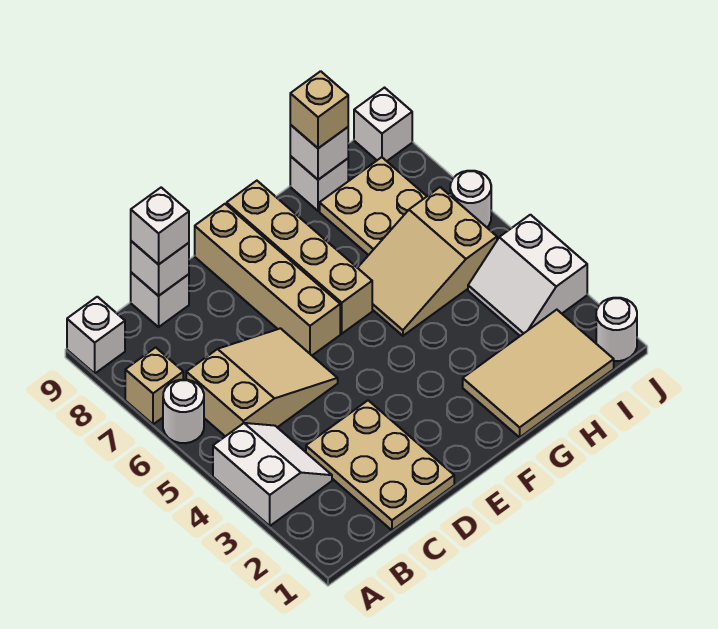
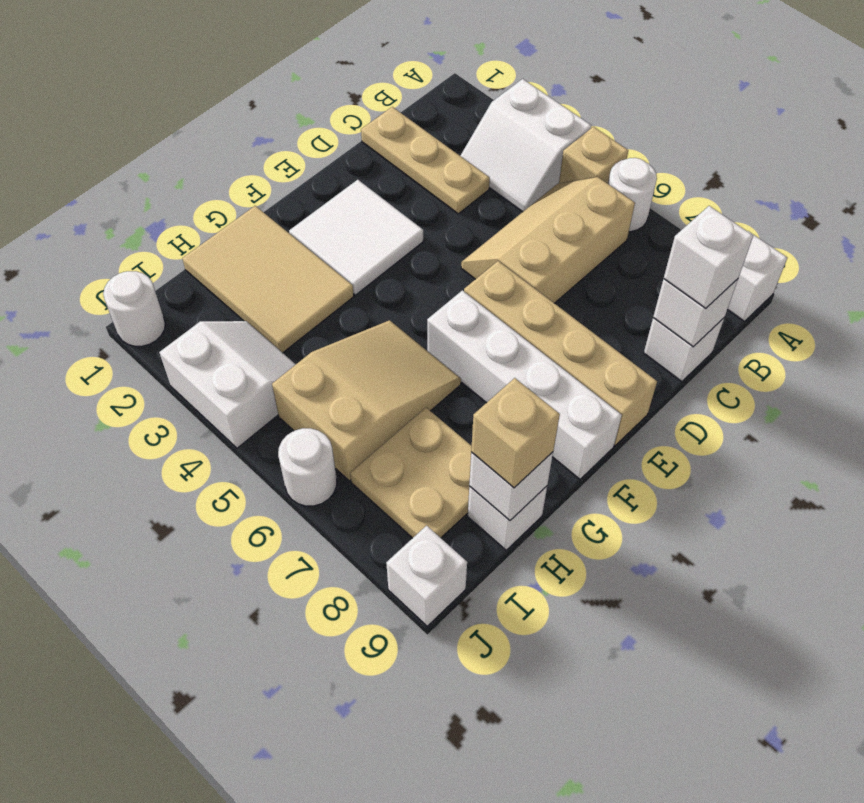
tan brick A7 level 1 -> tan brick A5 level 1
tan slope B5:D6 level 1 top B -> tan slope B5:D6 level 1 top 6
tan plate C1:D3 level 1 -> tan plate C1:C3 level 1
none -> white tile E2:F3 level 1
tan brick F6:F9 level 1 -> white brick F6:F9 level 1
tan tile G1:I2 level 1 -> tan tile G1:H3 level 1

